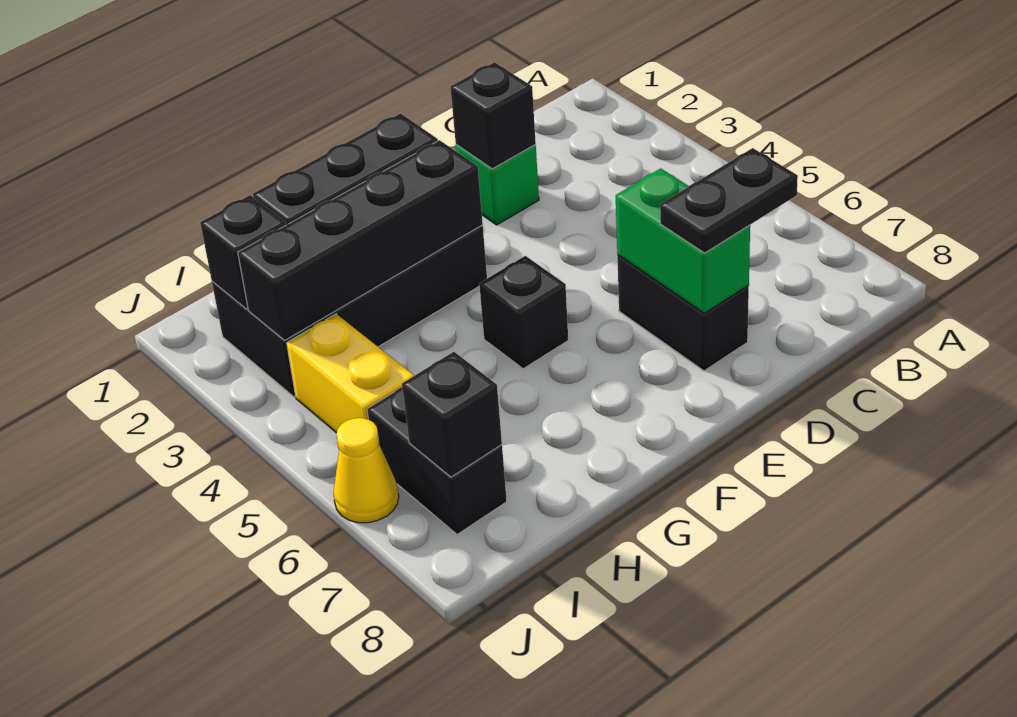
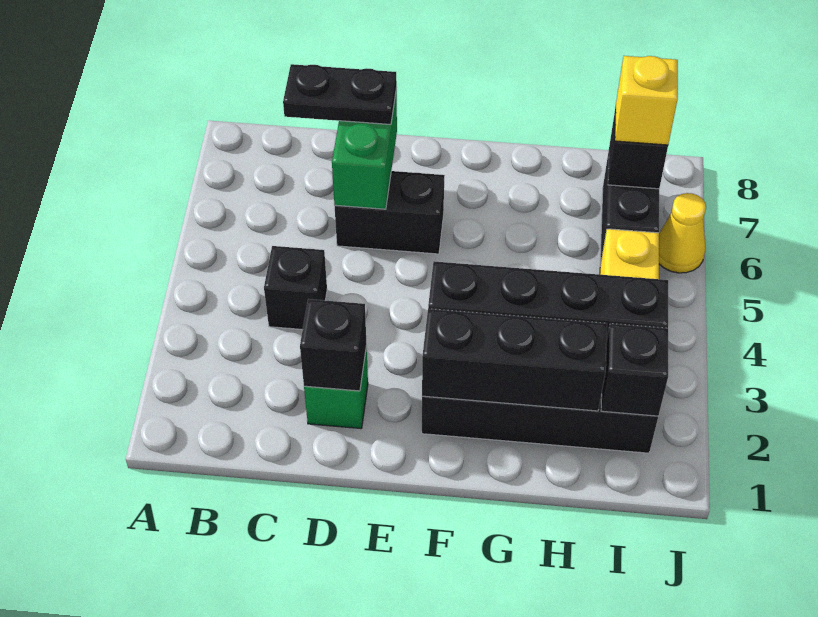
black brick D6:D7 level 1 -> black brick D6:E6 level 1
black brick F5 level 1 -> black brick C4 level 1
none -> yellow brick I7 level 3

